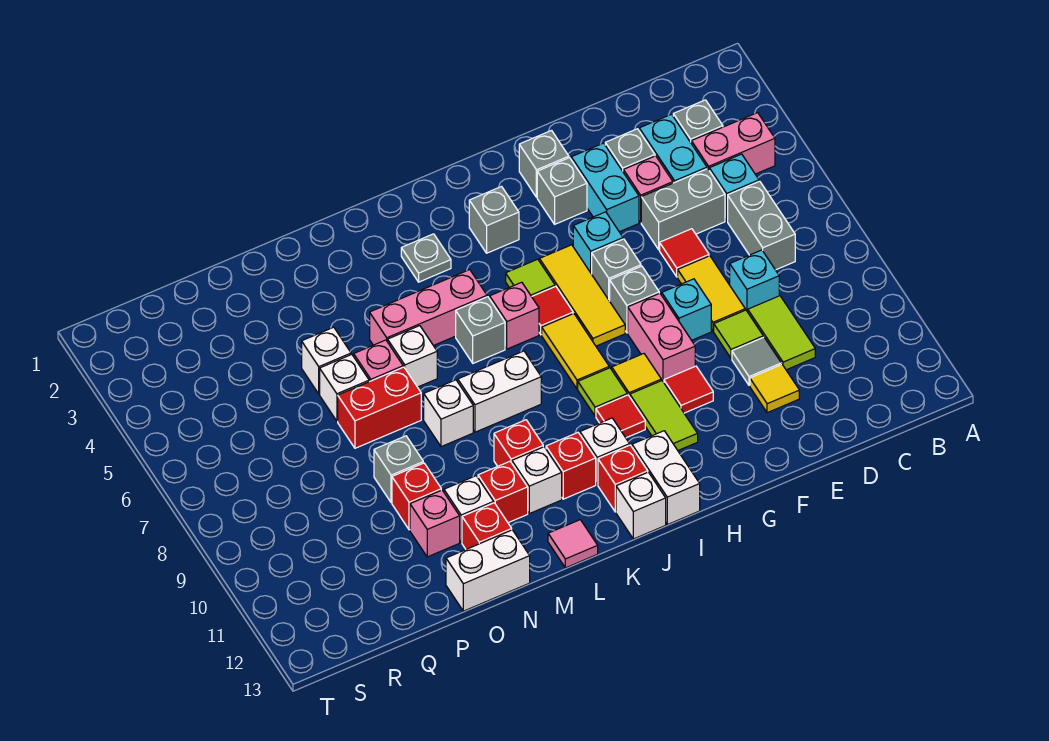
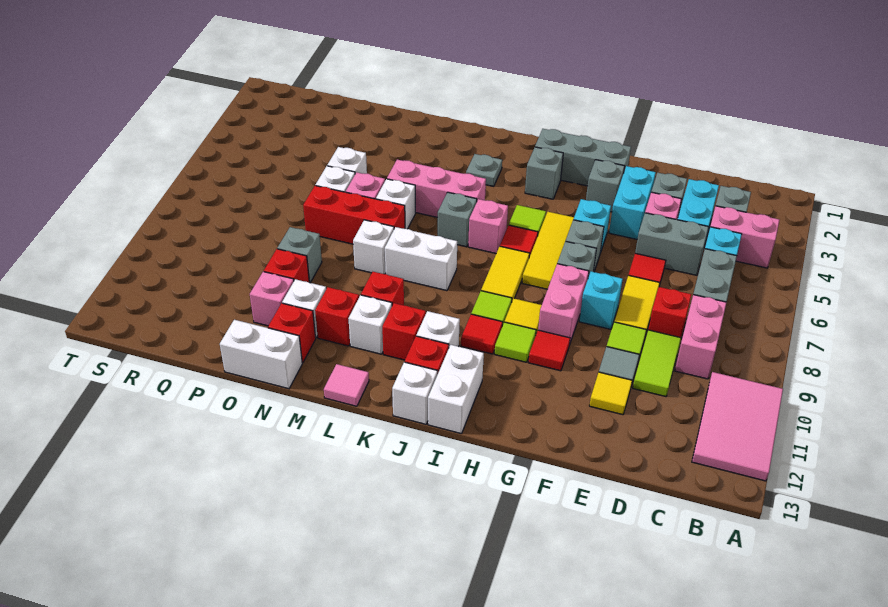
none -> pink tile A10:B12 level 1
none -> pink brick C8:C9 level 1
cyan brick D8 level 1 -> red brick D8 level 1
grey brick G2 level 1 -> grey brick G2:I2 level 1
lime tile H10:H11 level 1 -> lime tile H10 level 1
red brick N7:O7 level 1 -> red brick M7:O7 level 1

